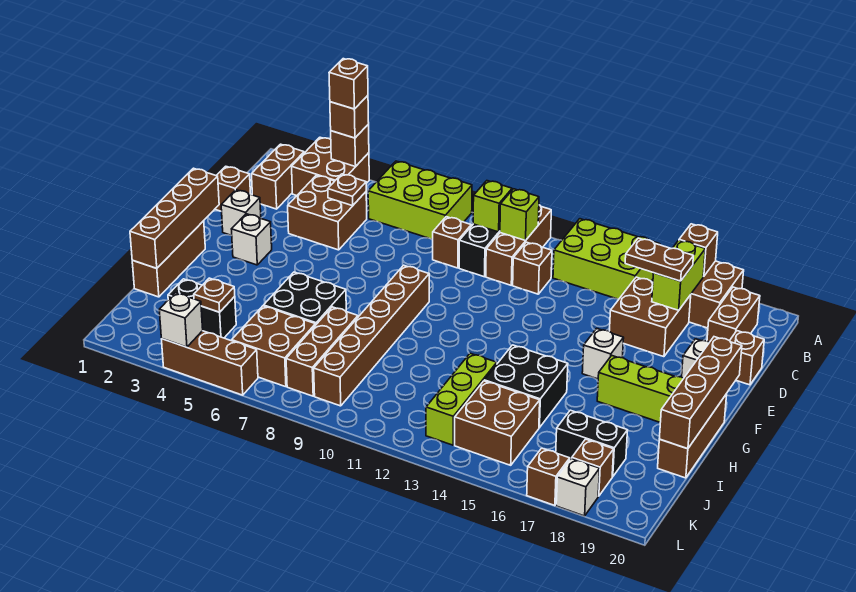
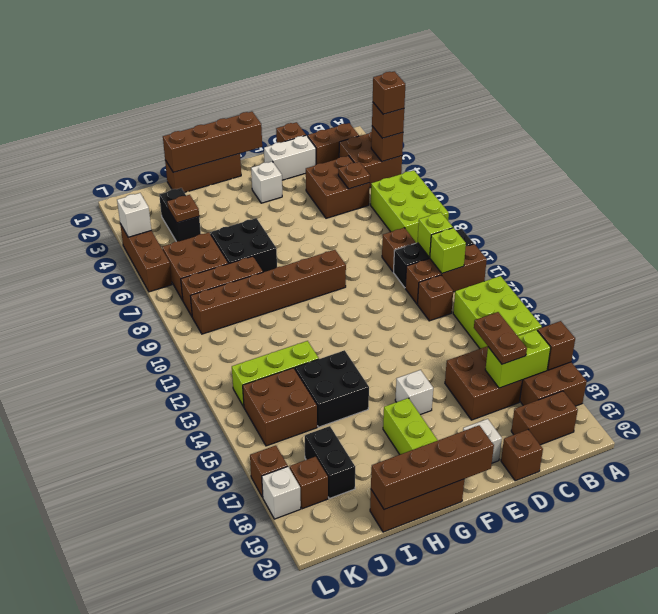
white brick E2 level 1 -> white brick D2:E2 level 1

